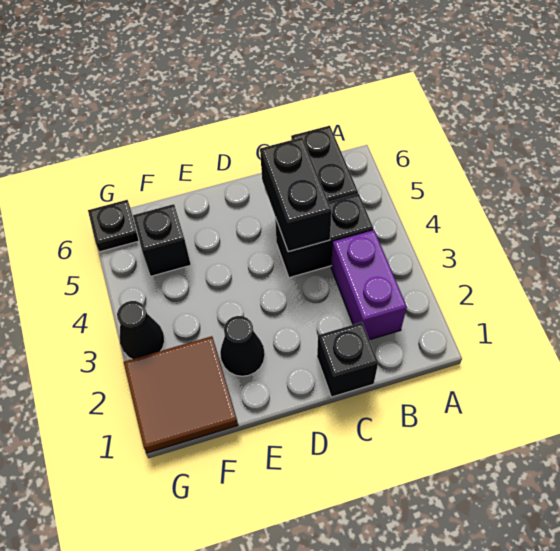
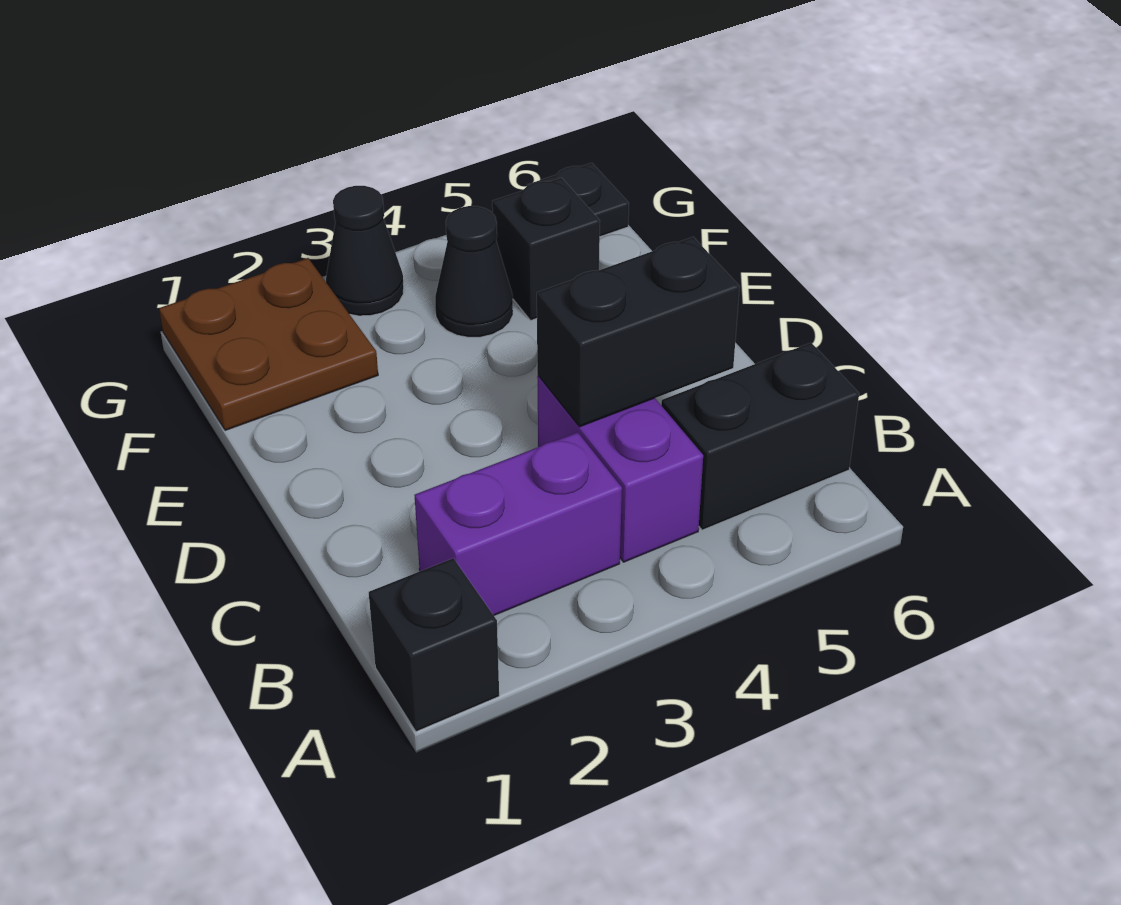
black brick B4:C4 level 1 -> purple brick B4:C4 level 1
black brick C1 level 1 -> black brick A1 level 1
black cone E2 level 1 -> black cone F4 level 1
brown tile F1:G2 level 1 -> brown plate F1:G2 level 1

